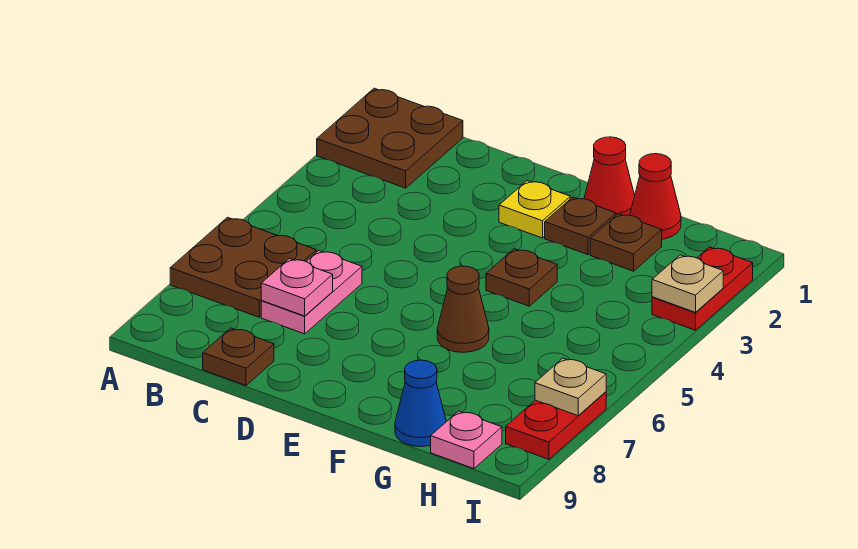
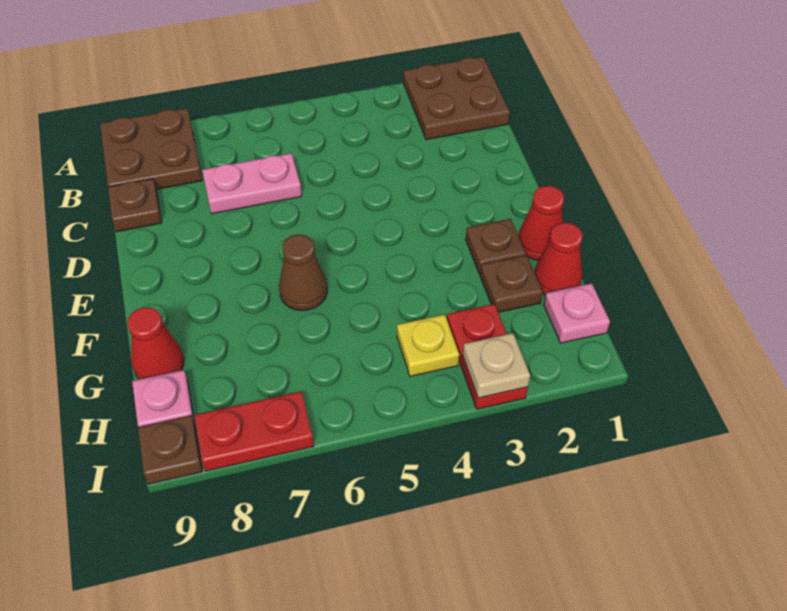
brown plate A6:B7 level 1 -> brown plate A8:B9 level 1
pink plate C7 level 2 -> pink plate H1 level 1
yellow plate E2 level 1 -> yellow plate H4 level 1
brown plate F4 level 1 -> brown plate I9 level 1
blue cone G9 level 1 -> red cone G9 level 1
red plate I2:I3 level 1 -> red plate H3:I3 level 1
tan plate I7 level 2 -> none

